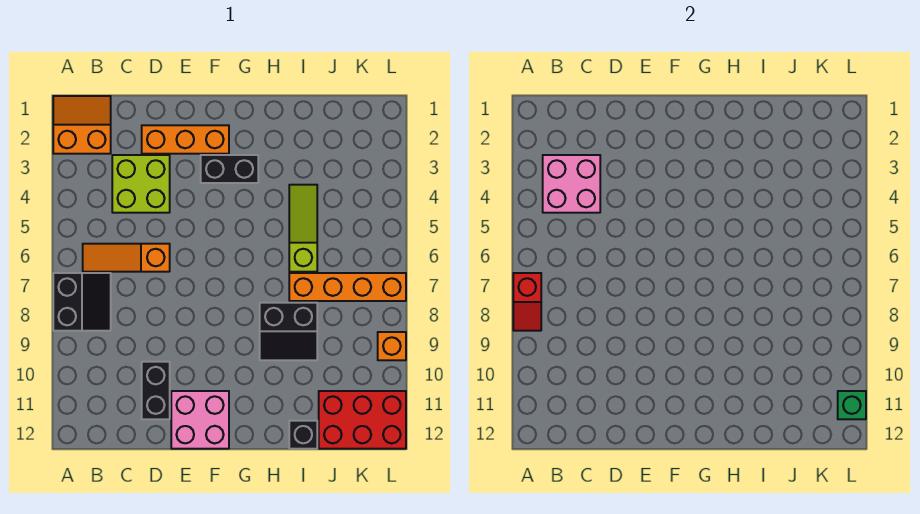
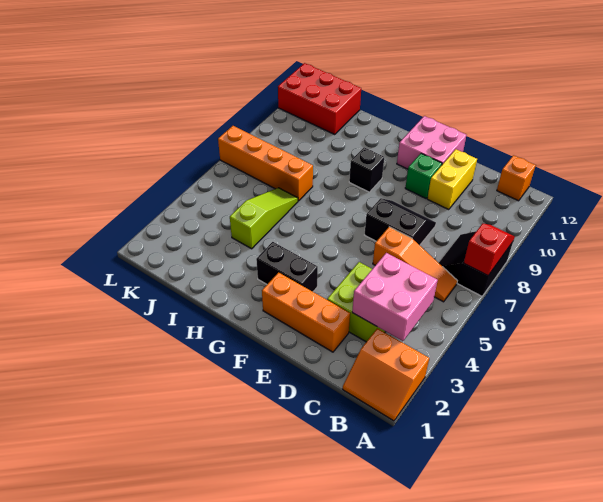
black brick D10:D11 level 1 -> yellow brick D10:D11 level 1
black slope H8:I9 level 1 top 8 -> black slope D7:E8 level 1 top 7
lime slope I4:I6 level 1 top 6 -> lime slope I4:I6 level 1 top 4
black brick I12 level 1 -> black brick G9 level 1
orange brick L9 level 1 -> orange brick B12 level 1
green brick L11 level 2 -> green brick E10 level 1

